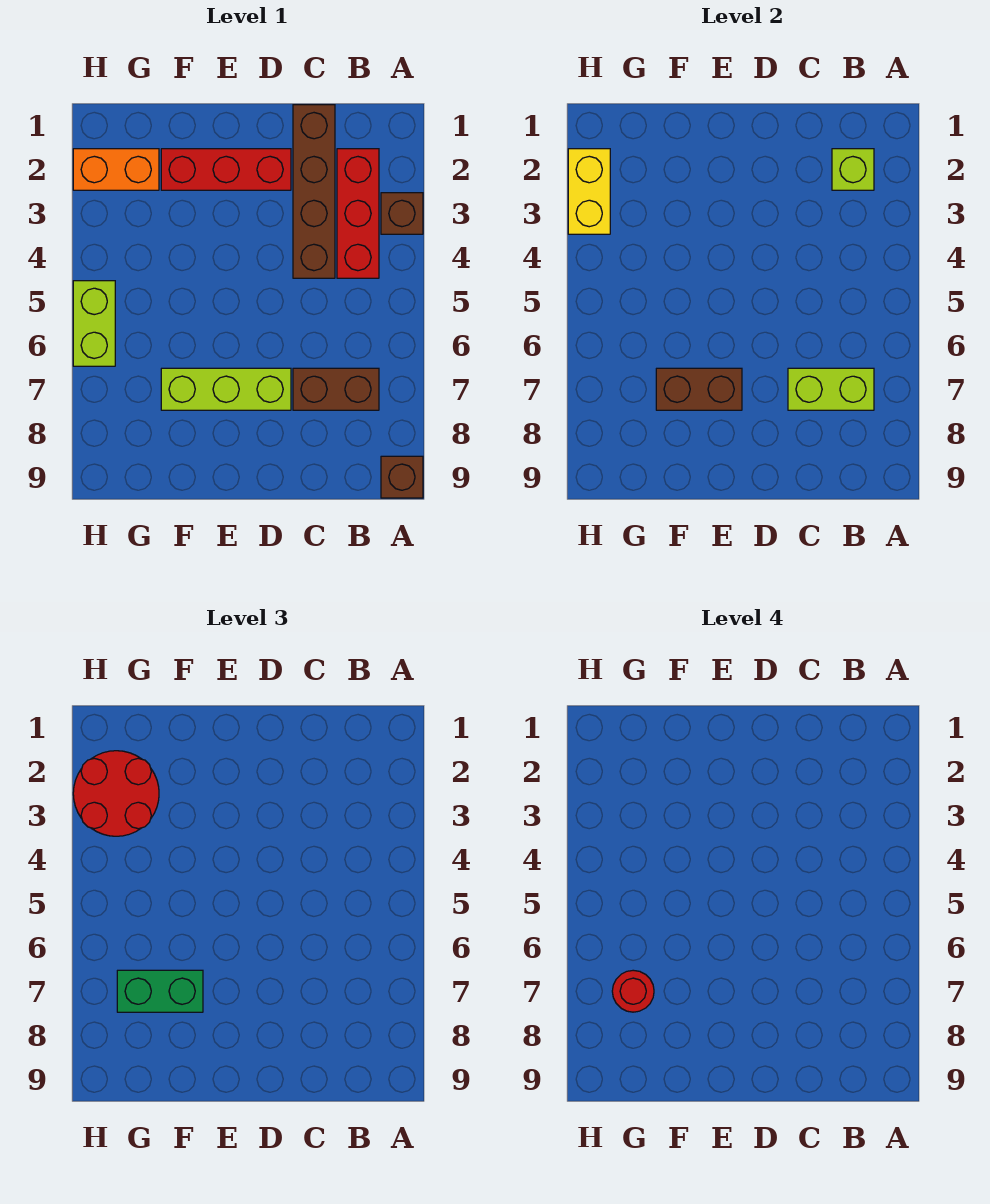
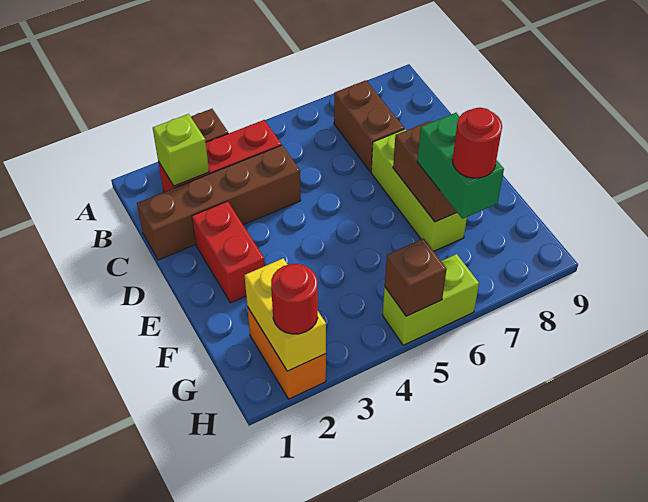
brown brick A9 level 1 -> brown brick H5 level 2
lime brick B7:C7 level 2 -> none
red brick D2:F2 level 1 -> red brick D2:E2 level 1
red round brick G2:H3 level 3 -> red round brick H2 level 3
yellow brick H2:H3 level 2 -> yellow brick G2:H2 level 2

